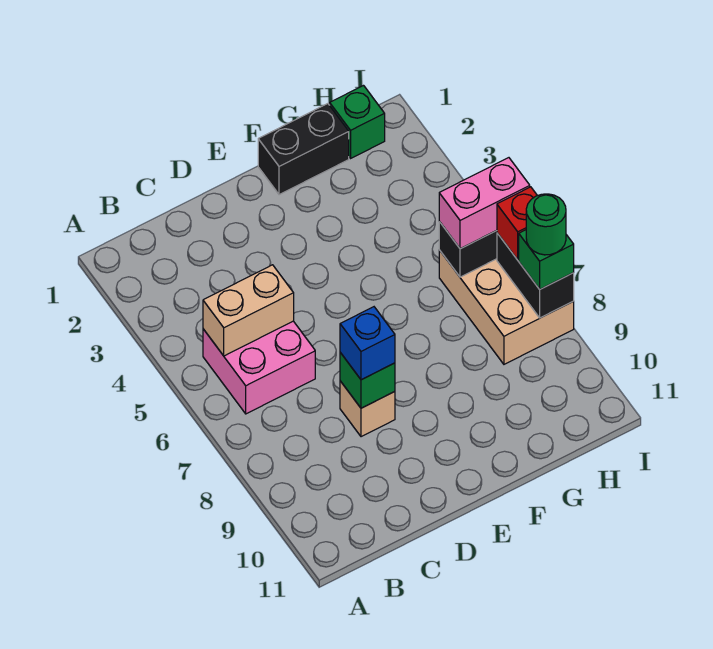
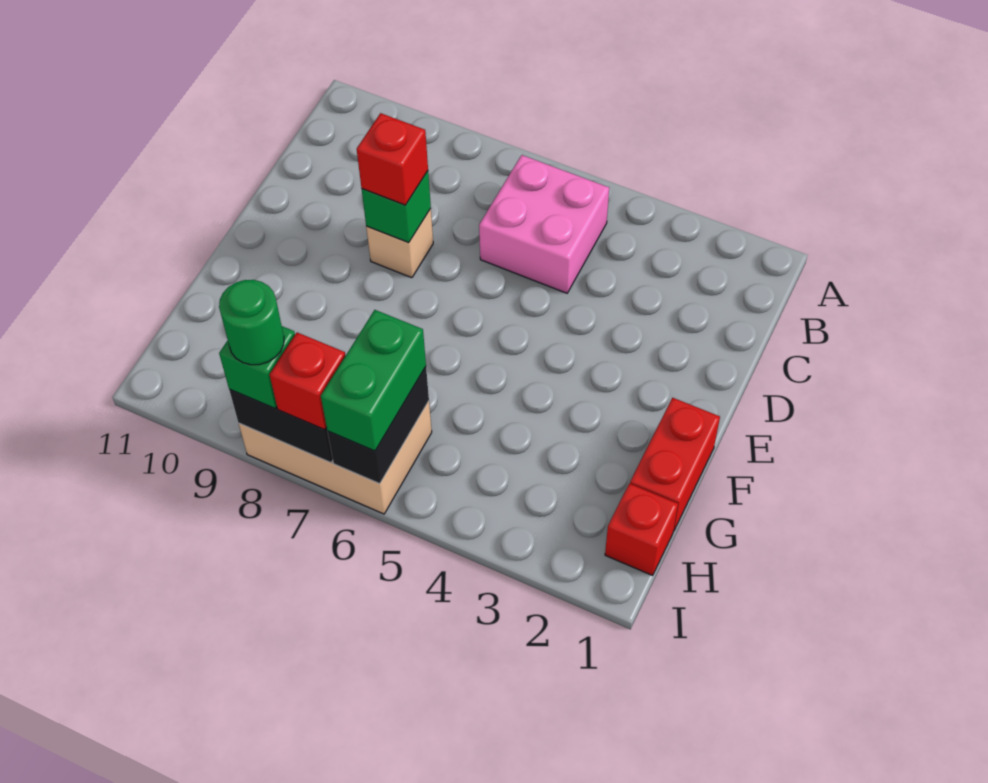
tan brick B5:C5 level 2 -> none
blue brick D8 level 3 -> red brick D8 level 3
black brick F1:G1 level 1 -> red brick F1:G1 level 1
green brick H1 level 1 -> red brick H1 level 1
pink brick H6:I6 level 3 -> green brick H6:I6 level 3

